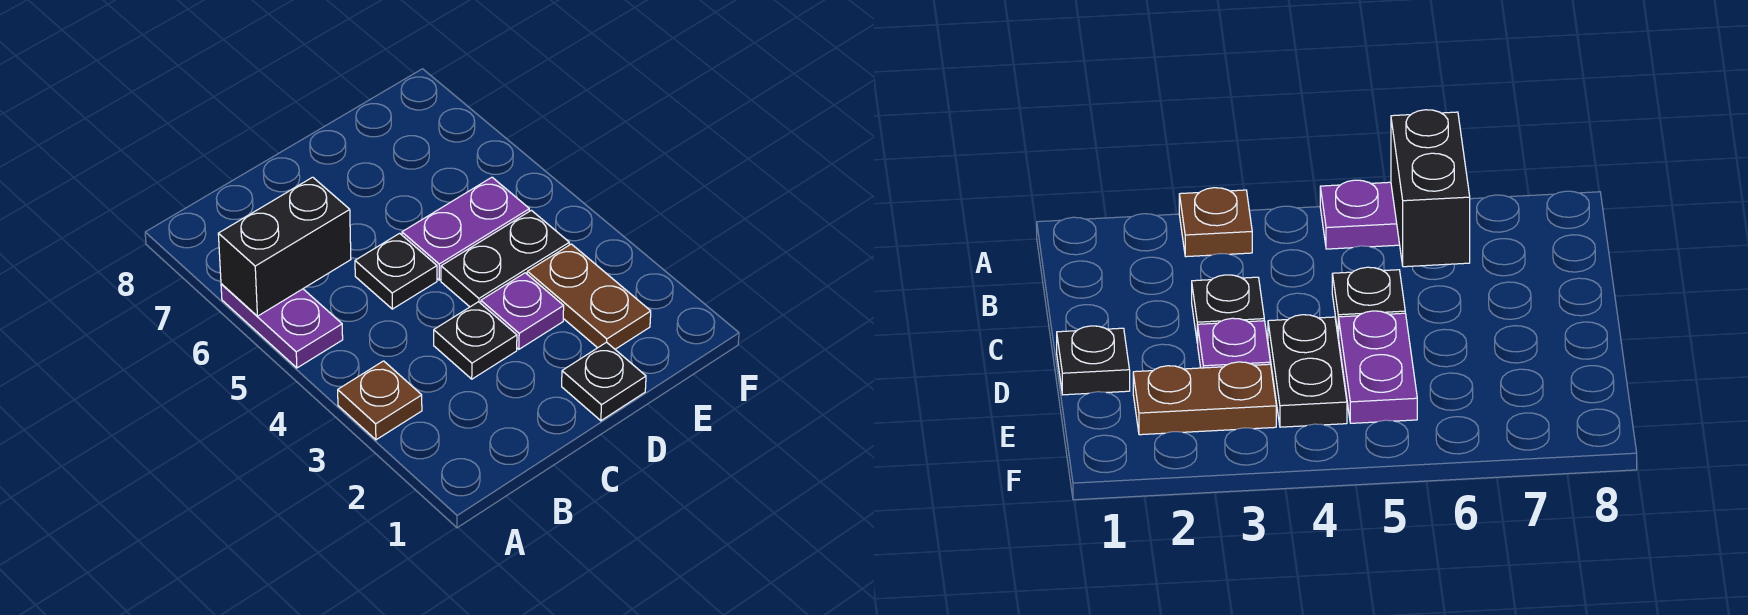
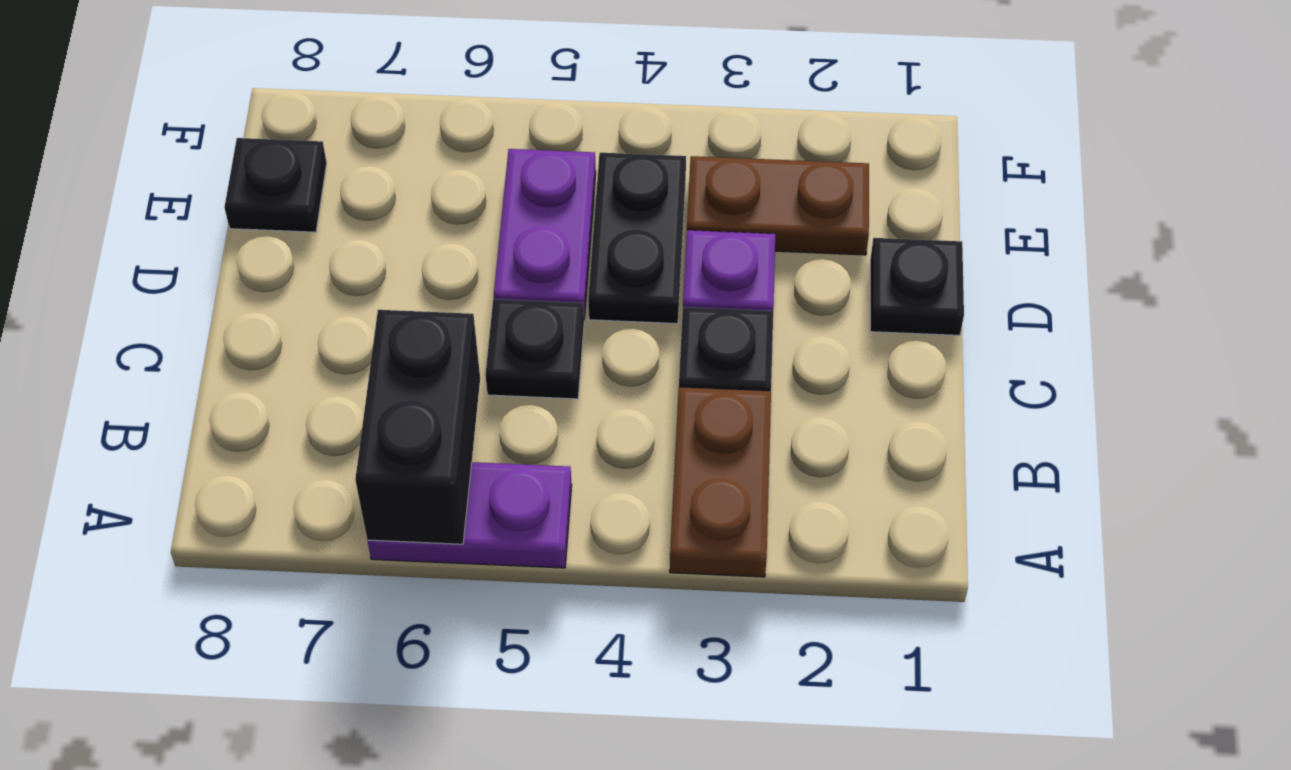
brown plate A3 level 1 -> brown plate A3:B3 level 1
none -> black plate E8 level 1

